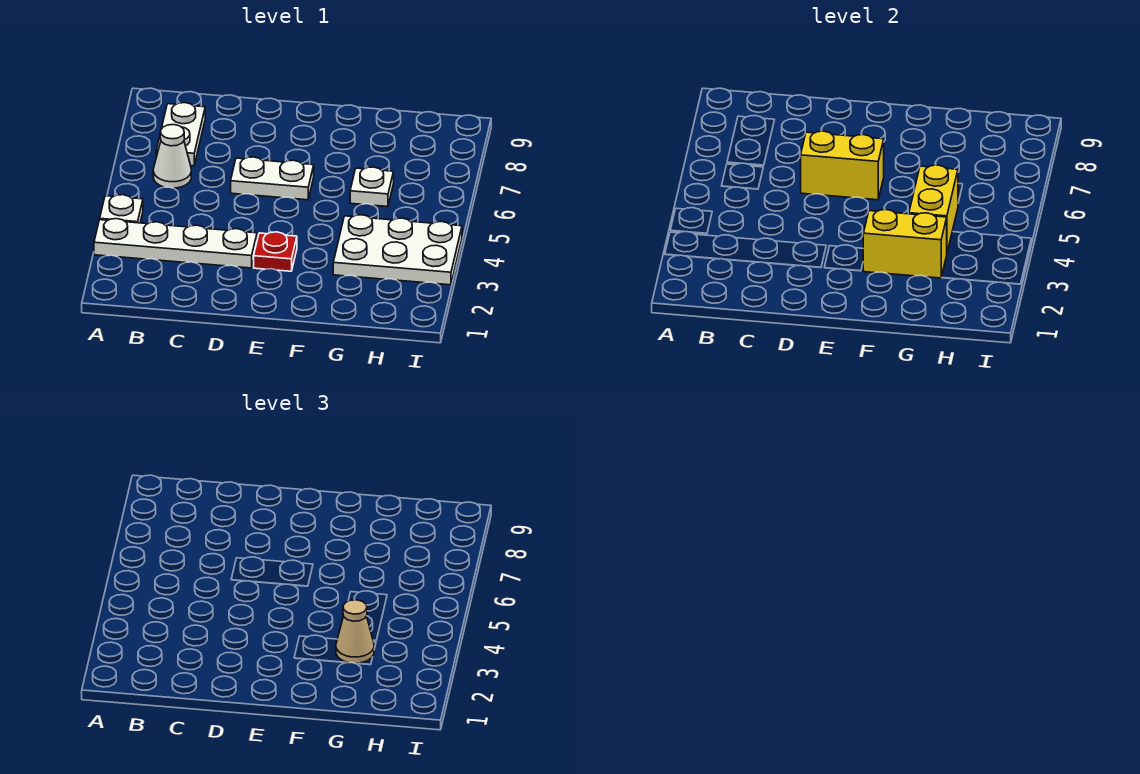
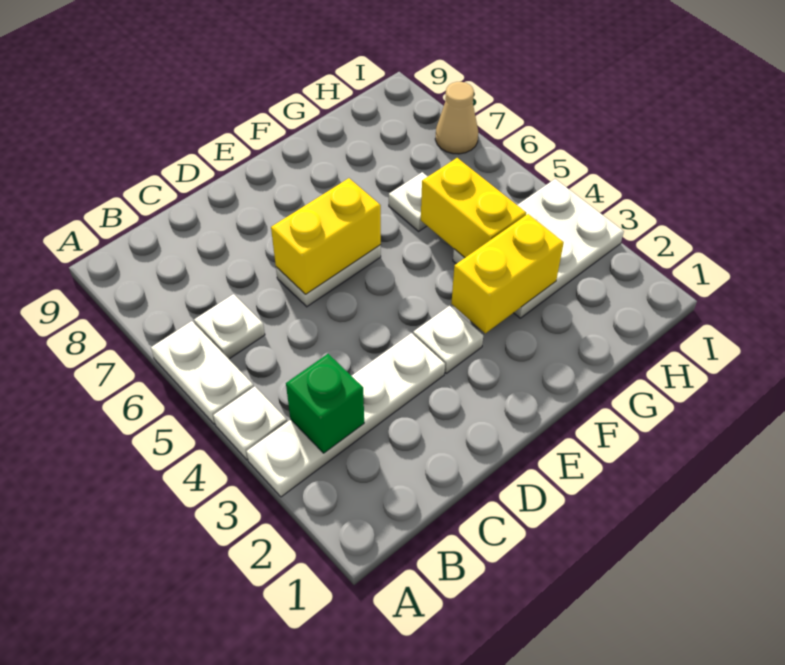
none -> green brick B3 level 2
white cone B6 level 1 -> white plate B6 level 1
white plate B7:B8 level 1 -> white plate A5:A6 level 1
red plate E3 level 1 -> white plate E3 level 1
tan cone G3 level 3 -> tan cone I7 level 1

